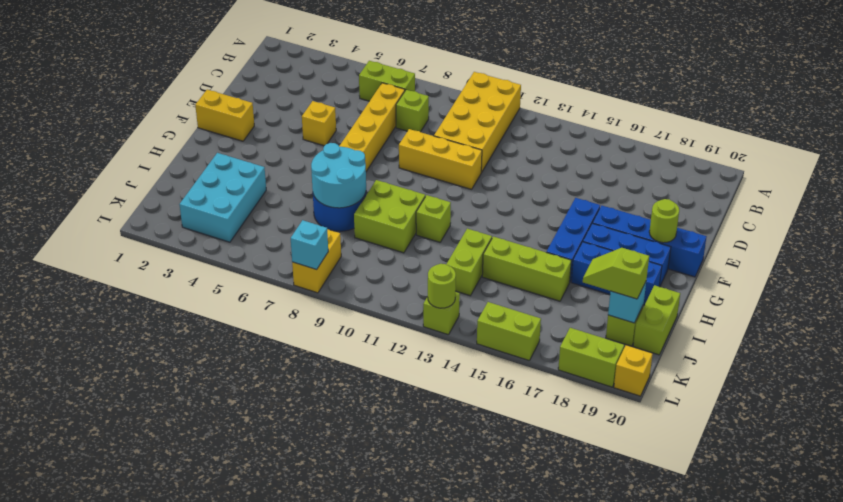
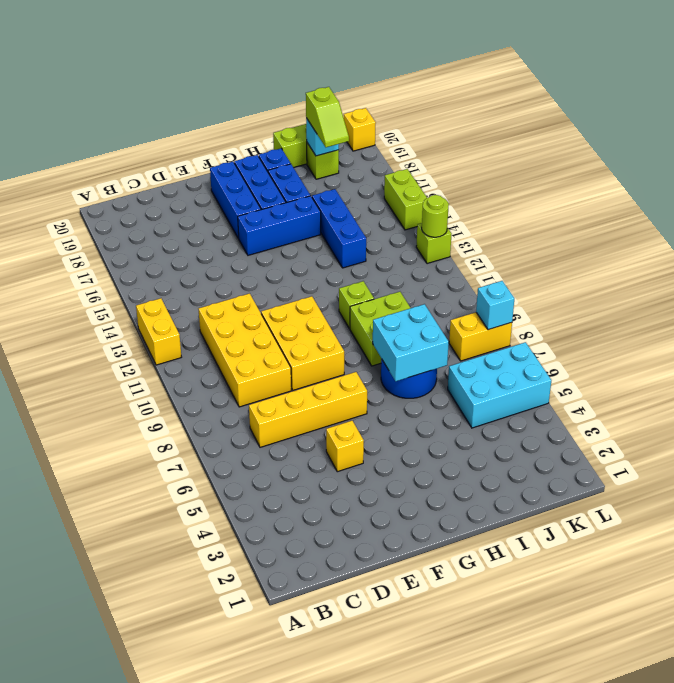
yellow brick A10:D11 level 1 -> yellow brick C9:D12 level 1
lime brick B6:B7 level 1 -> none
lime brick C8 level 1 -> none
yellow brick E9:E11 level 1 -> yellow brick E9:F11 level 1
yellow brick F1:F2 level 1 -> yellow brick A12:A13 level 1
blue brick F17:F20 level 1 -> blue brick F17:F19 level 1
lime round brick F19 level 2 -> none
cyan round brick H7:I8 level 2 -> cyan brick H7:I8 level 2
cyan brick I3:K4 level 1 -> cyan brick J5:L6 level 1
lime brick I13:J13 level 1 -> none
lime brick I14:I16 level 1 -> blue brick I14:I16 level 1
lime brick L18:L19 level 1 -> none

